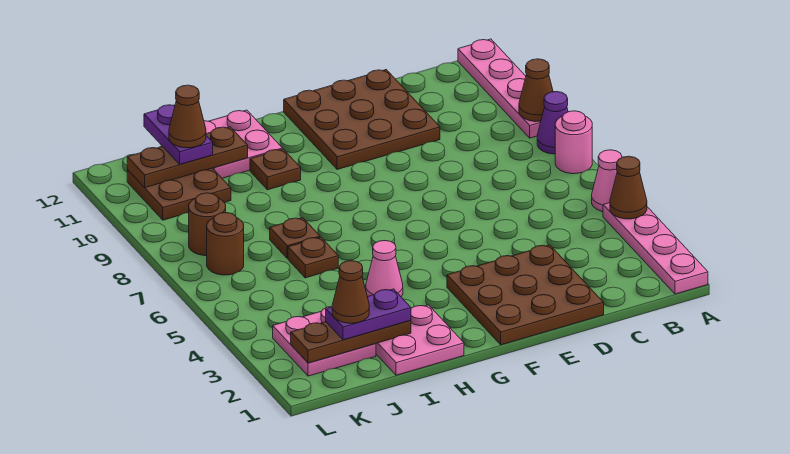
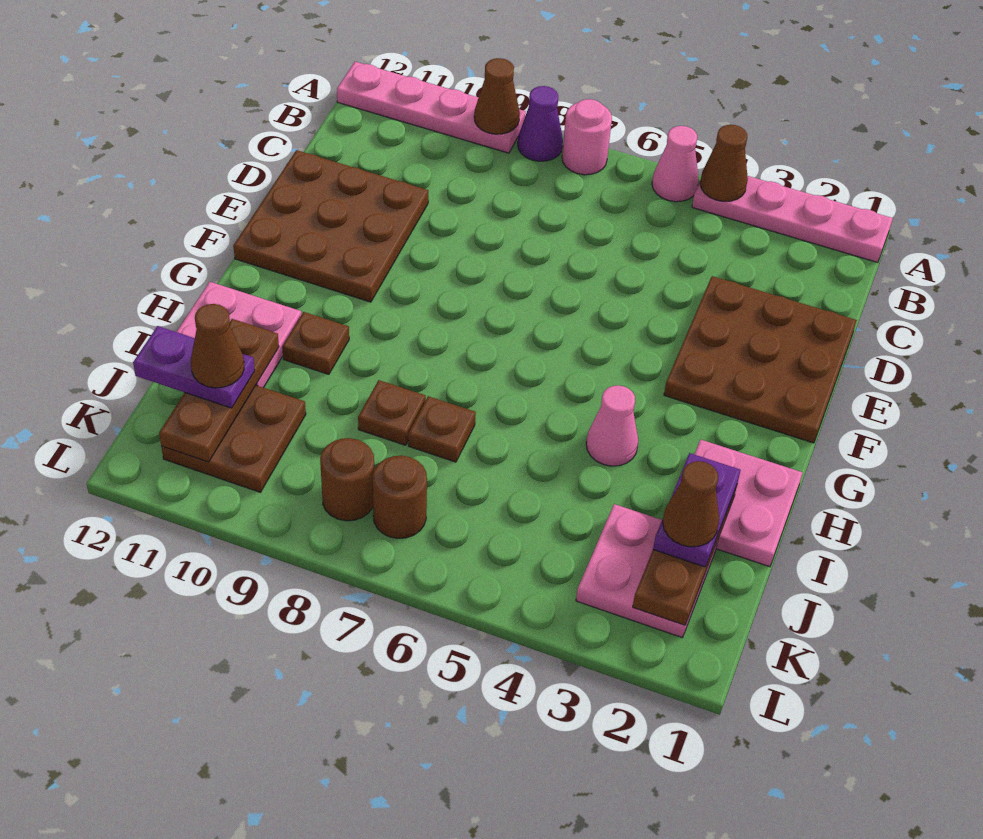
brown plate I6 level 1 -> brown plate I8 level 1

